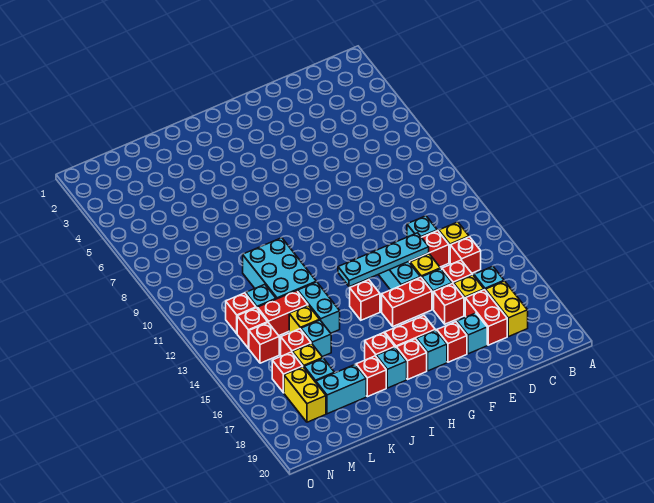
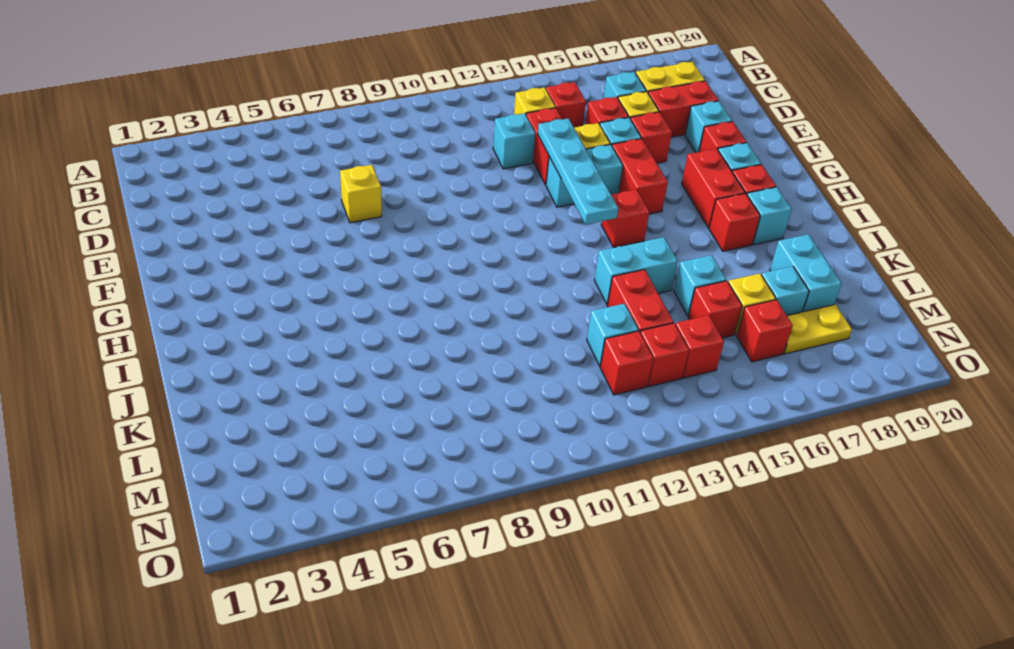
cyan brick J10:K12 level 1 -> none
red brick J18 level 1 -> none
yellow brick K14 level 1 -> yellow brick E7 level 1
yellow brick M17:M18 level 1 -> yellow plate M17:M18 level 1

